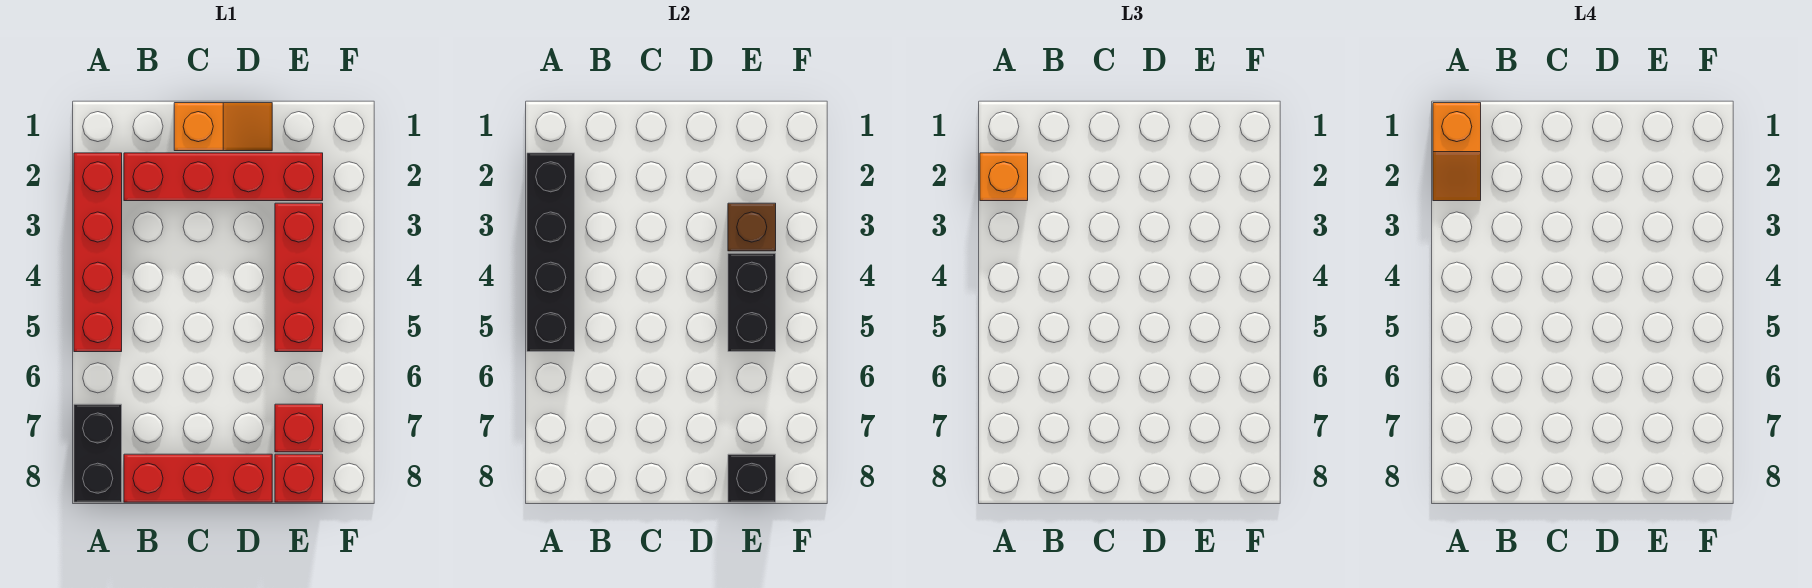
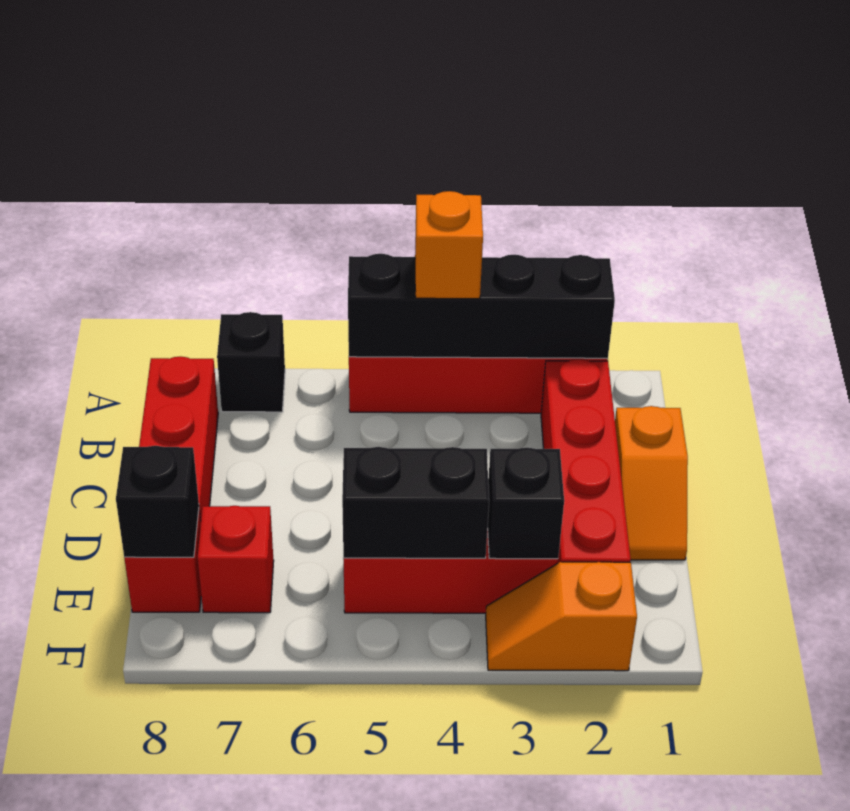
orange slope A1:A2 level 4 top 1 -> orange slope F2:F3 level 1 top 2
orange brick A2 level 3 -> orange brick A4 level 3
black brick A7:A8 level 1 -> black brick A7 level 1
brown brick E3 level 2 -> black brick E3 level 2

